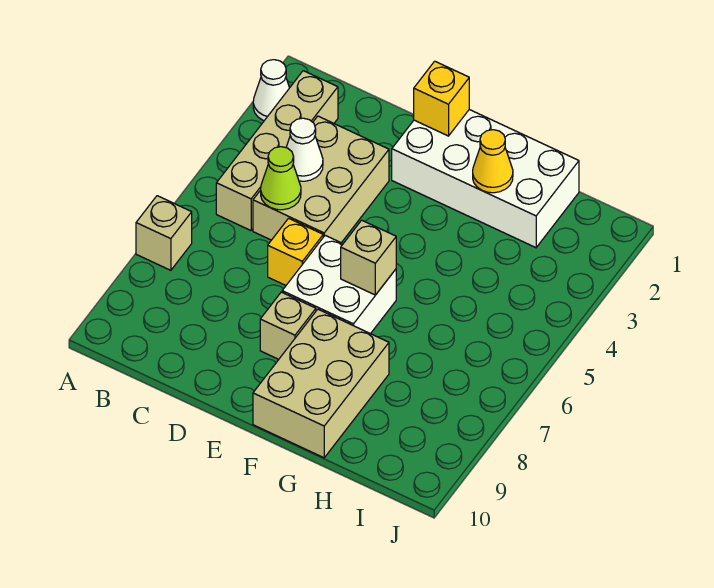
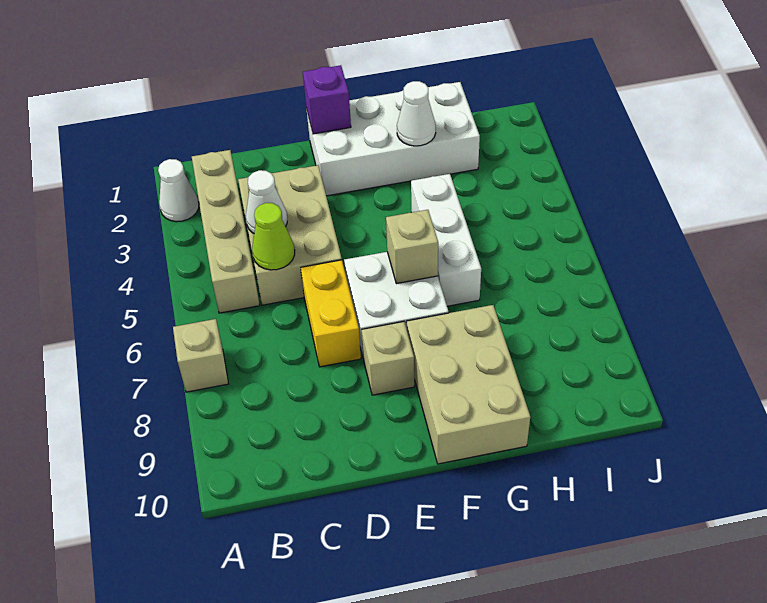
yellow brick D6 level 1 -> yellow brick D6:D7 level 1
yellow brick E1 level 2 -> purple brick E1 level 2
yellow cone G2 level 2 -> white cone G2 level 2
none -> white brick G4:G6 level 1

